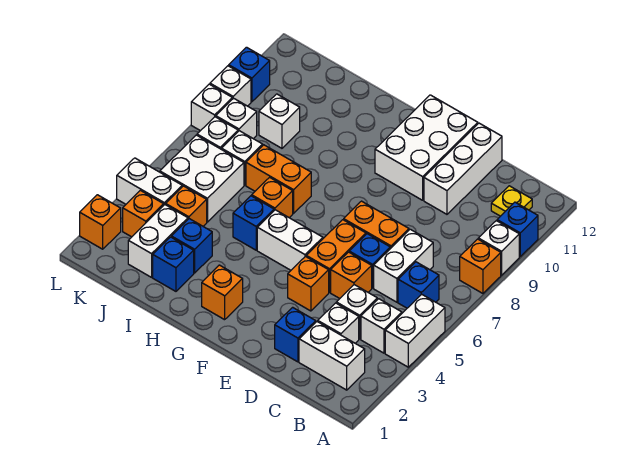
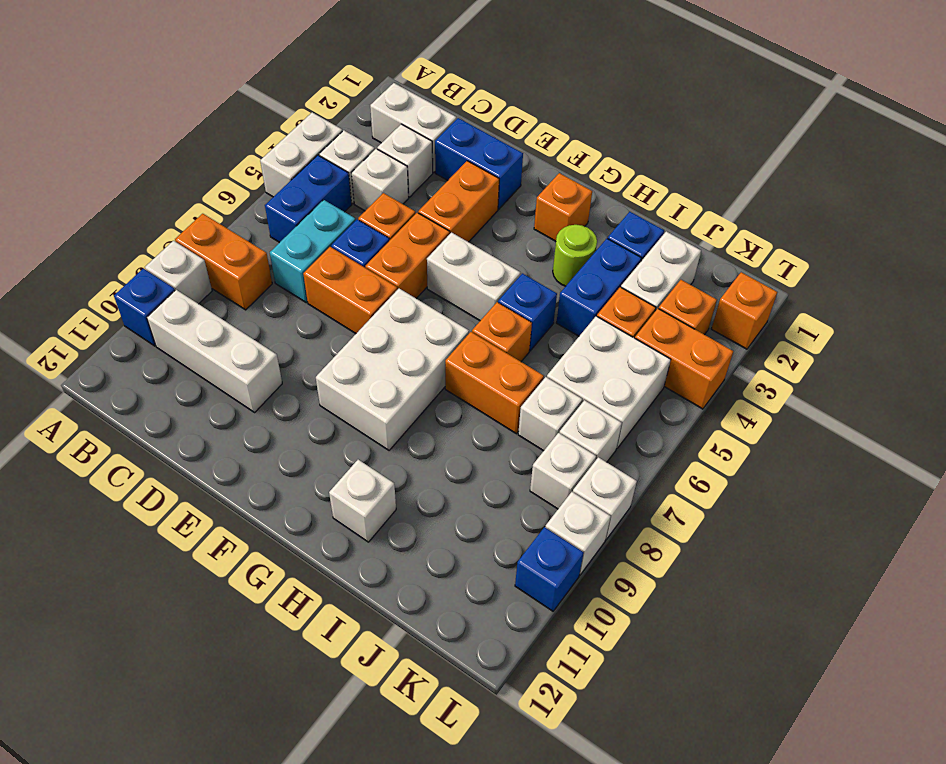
orange brick A8 level 1 -> orange brick A8:B8 level 1
blue brick B6 level 1 -> blue brick B5:B6 level 1
yellow plate B11 level 1 -> none
white brick C6:C7 level 1 -> cyan brick C6:C7 level 1
blue brick D2 level 1 -> blue brick D2:E2 level 1
white brick D10:D12 level 1 -> white brick B10:D10 level 1
orange brick E4 level 1 -> orange brick E3:E4 level 1
white brick E10:F12 level 1 -> white brick F7:G9 level 1
none -> lime round brick H3 level 1
blue brick I3 level 1 -> blue brick I3:I4 level 1
white brick J9 level 1 -> white brick H11 level 1
white brick K4:L4 level 1 -> orange brick K4:L4 level 1

